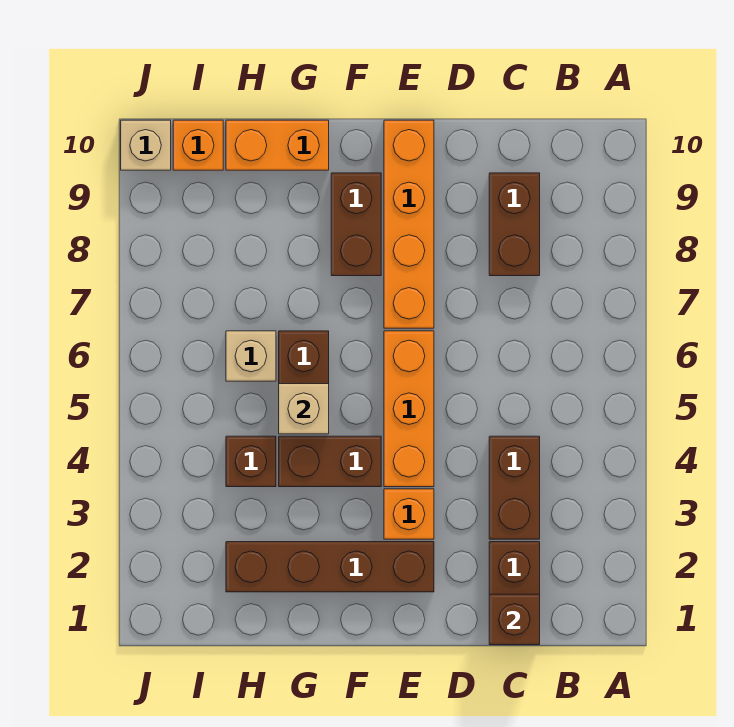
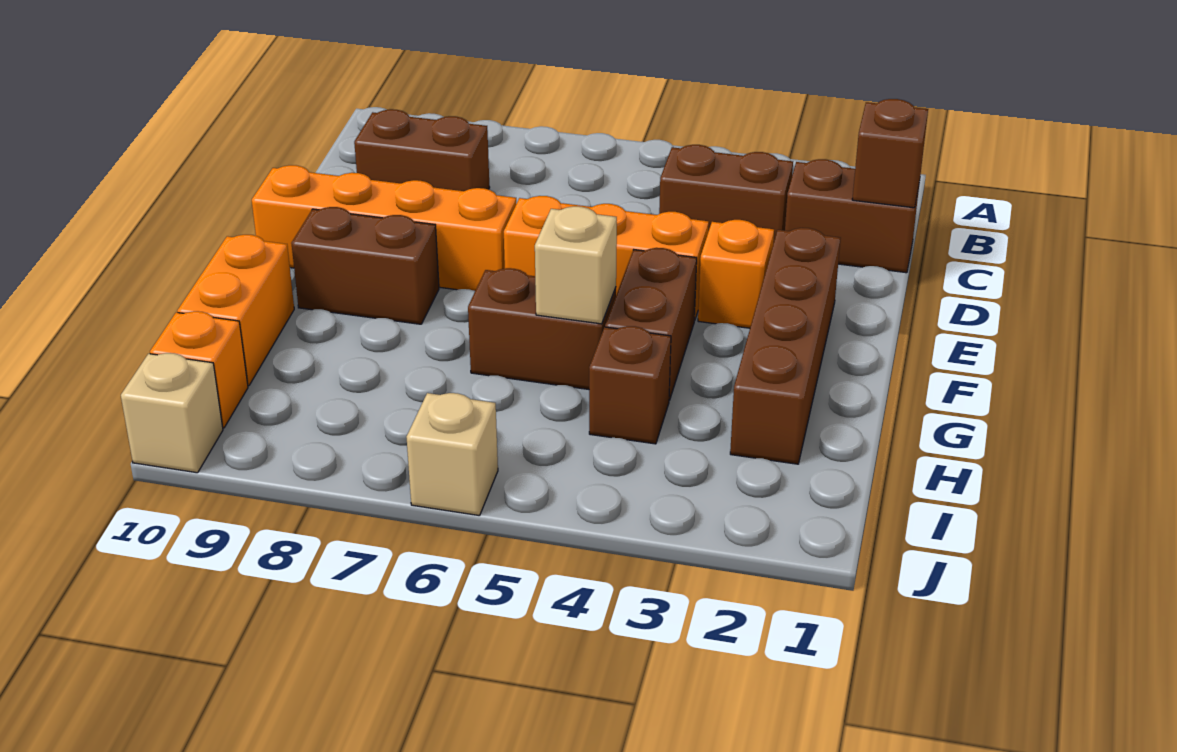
tan brick H6 level 1 -> tan brick J6 level 1

